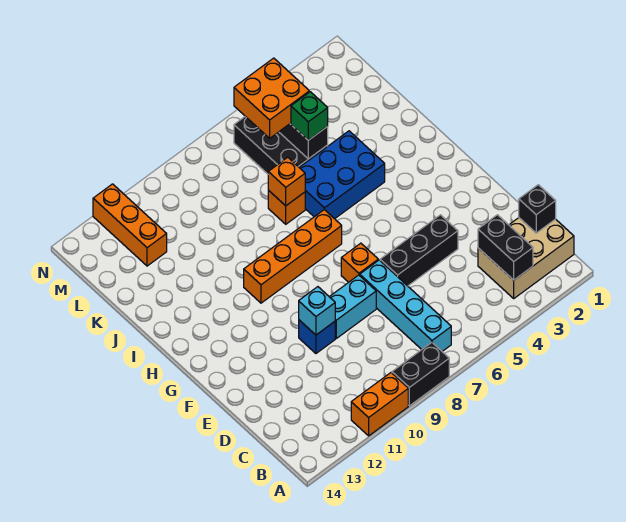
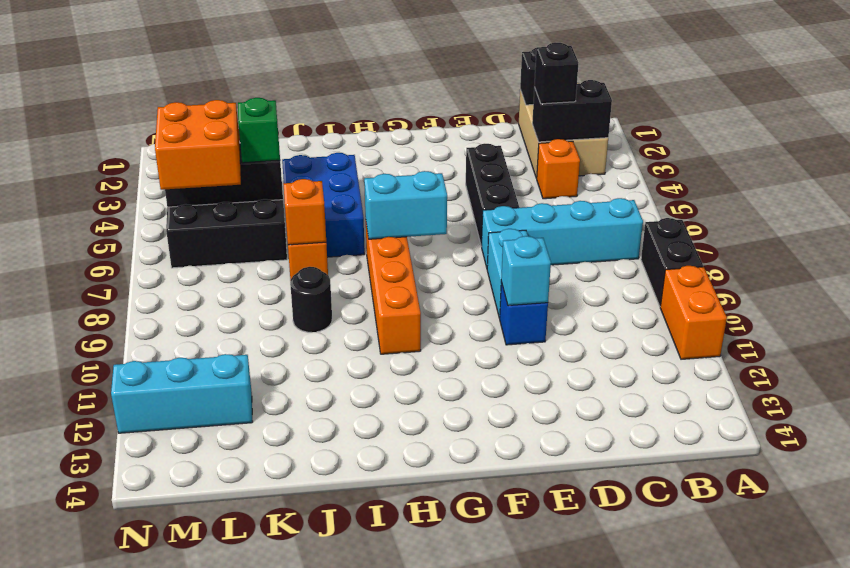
none -> black brick C3 level 3
orange brick F7 level 1 -> orange brick C4 level 1
none -> cyan brick G7:H7 level 2
none -> black round brick J9 level 1
orange brick L12:N12 level 1 -> cyan brick L12:N12 level 1

